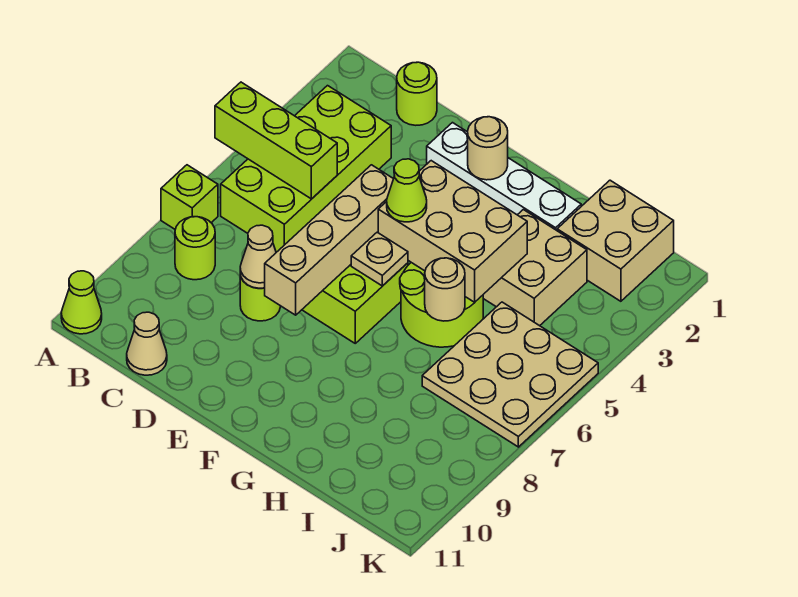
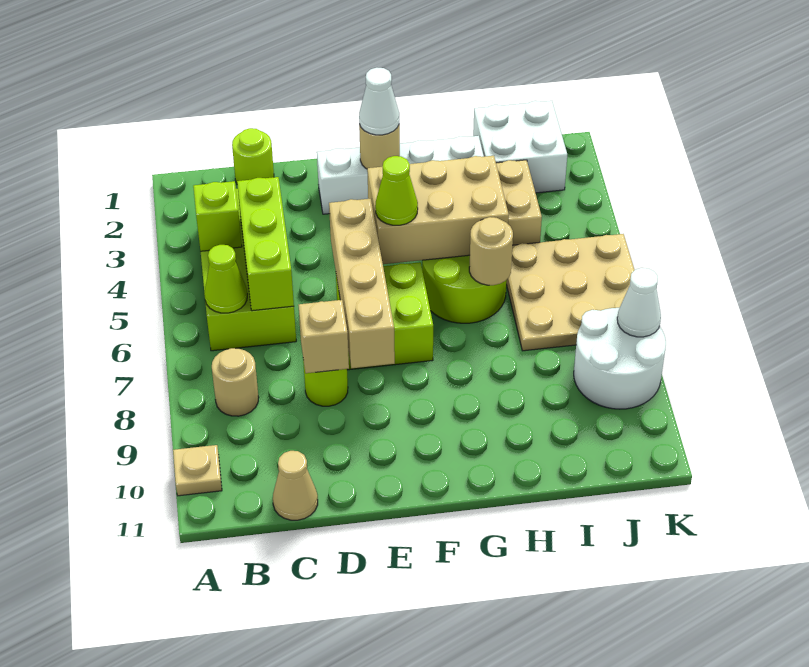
lime brick A5:C5 level 2 -> lime brick C4:C6 level 2
lime brick A7 level 1 -> lime brick B4 level 2
lime cone A11 level 1 -> lime cone B6 level 2
lime round brick B8 level 1 -> tan round brick B8 level 1
tan cone D8 level 2 -> tan brick D8 level 2
none -> white cone F2 level 3
tan plate F6 level 2 -> tan plate A10 level 1
tan brick I1:J2 level 1 -> white brick I1:J2 level 1
none -> white round brick J8:K9 level 1
none -> white cone K8 level 2

